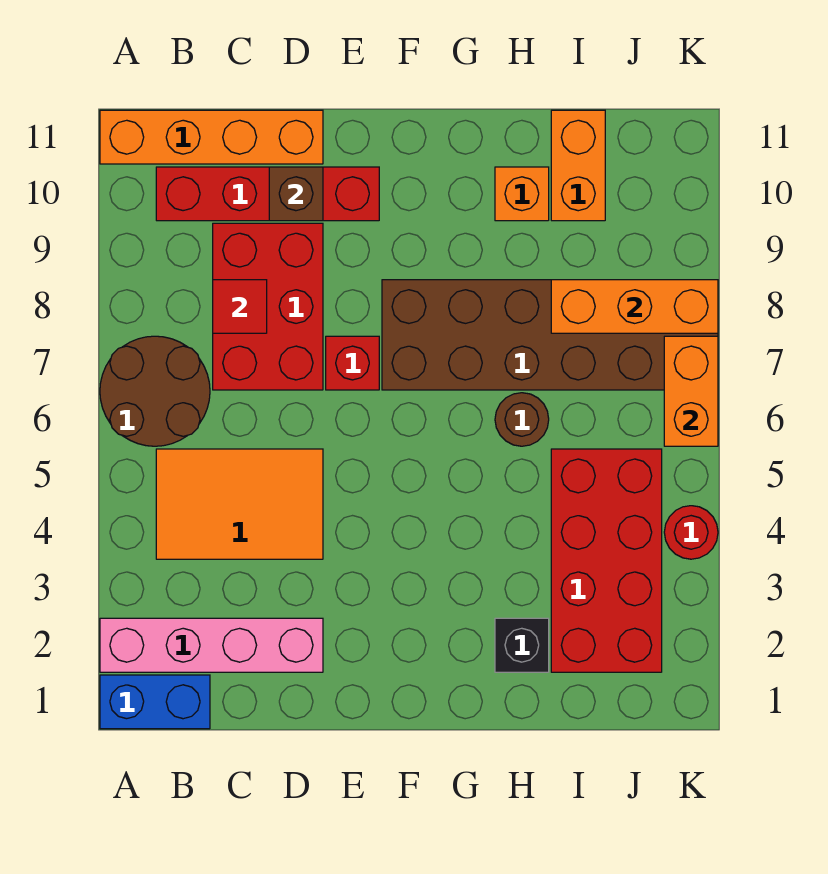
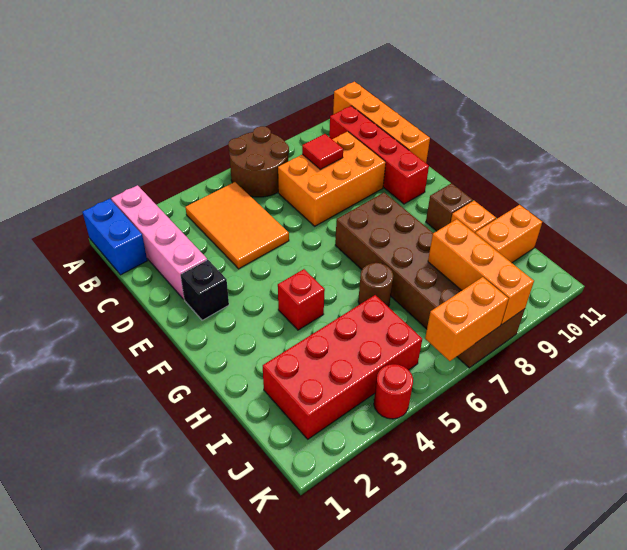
red brick C7:D9 level 1 -> orange brick C7:D9 level 1
brown brick D10 level 2 -> brown brick G10 level 1
red brick E7 level 1 -> red brick G4 level 1
black brick H2 level 1 -> black brick E2 level 1

